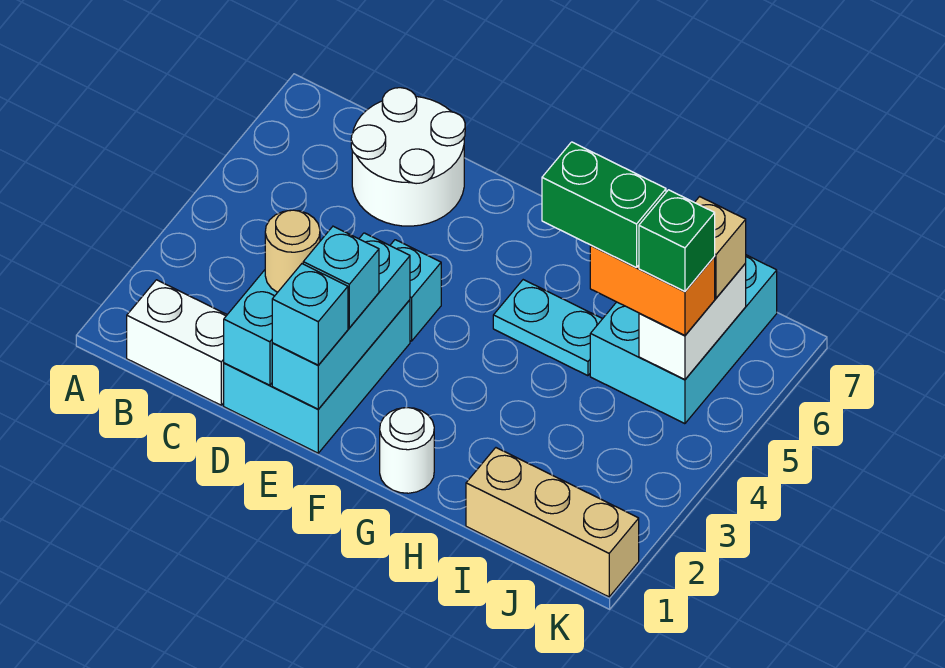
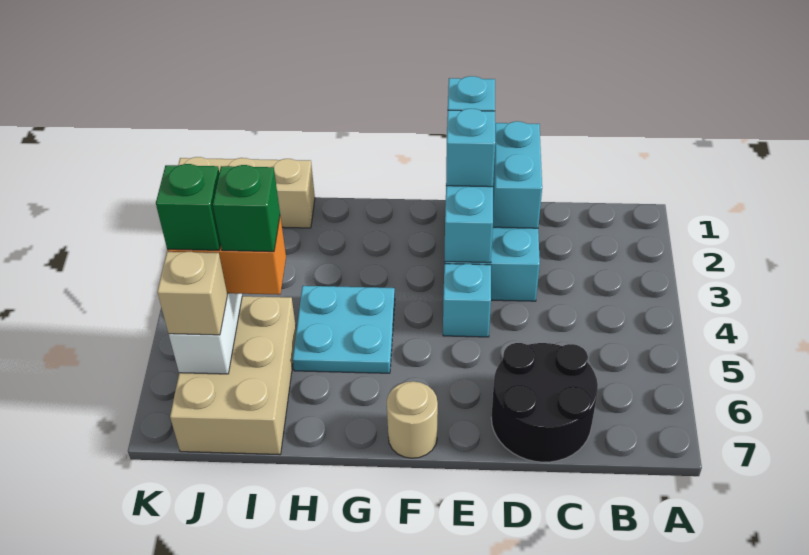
white brick B1:C1 level 1 -> none
white round brick C6:D7 level 1 -> black round brick C6:D7 level 1
tan round brick D2 level 3 -> tan round brick F7 level 1
white round brick G1 level 1 -> none
cyan plate G5:H5 level 1 -> cyan plate G4:H5 level 1
green brick H5:I5 level 4 -> green brick I5 level 4
cyan brick I5:J7 level 1 -> tan brick I5:J7 level 1

